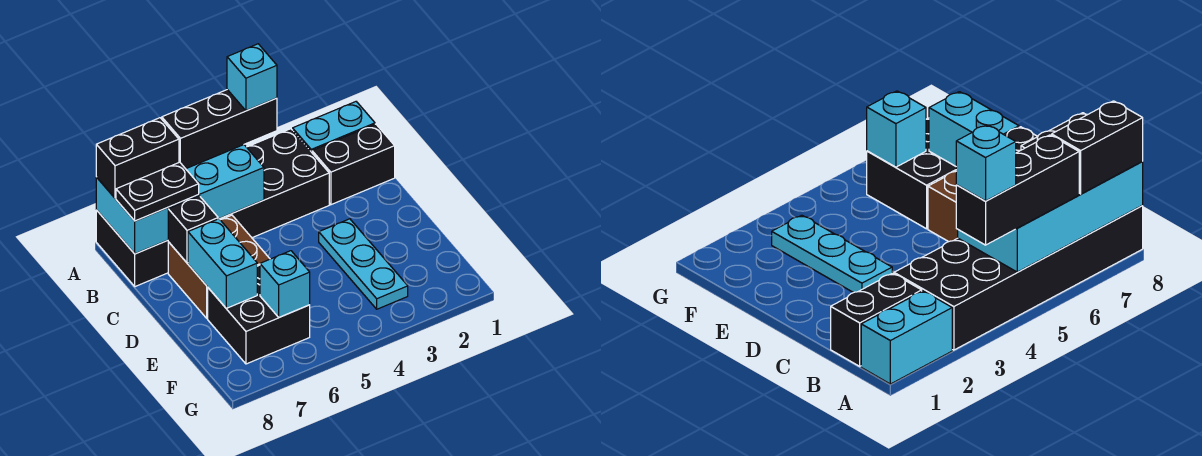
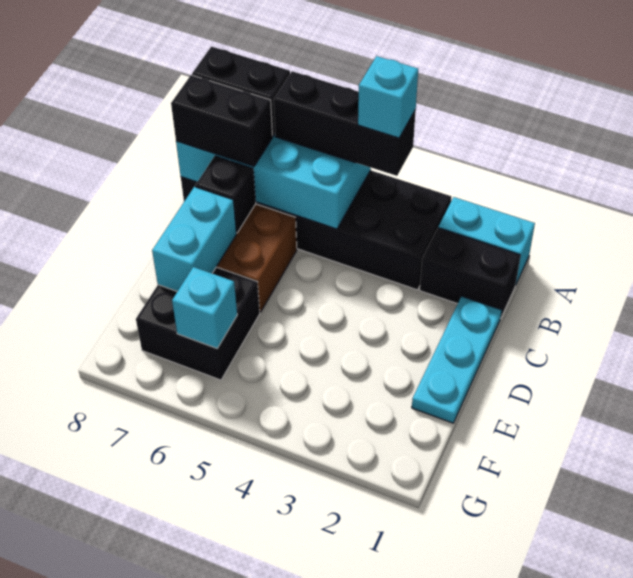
black plate B7:B8 level 3 -> black brick B7:B8 level 3
cyan plate D3:F3 level 1 -> cyan plate C1:E1 level 1

